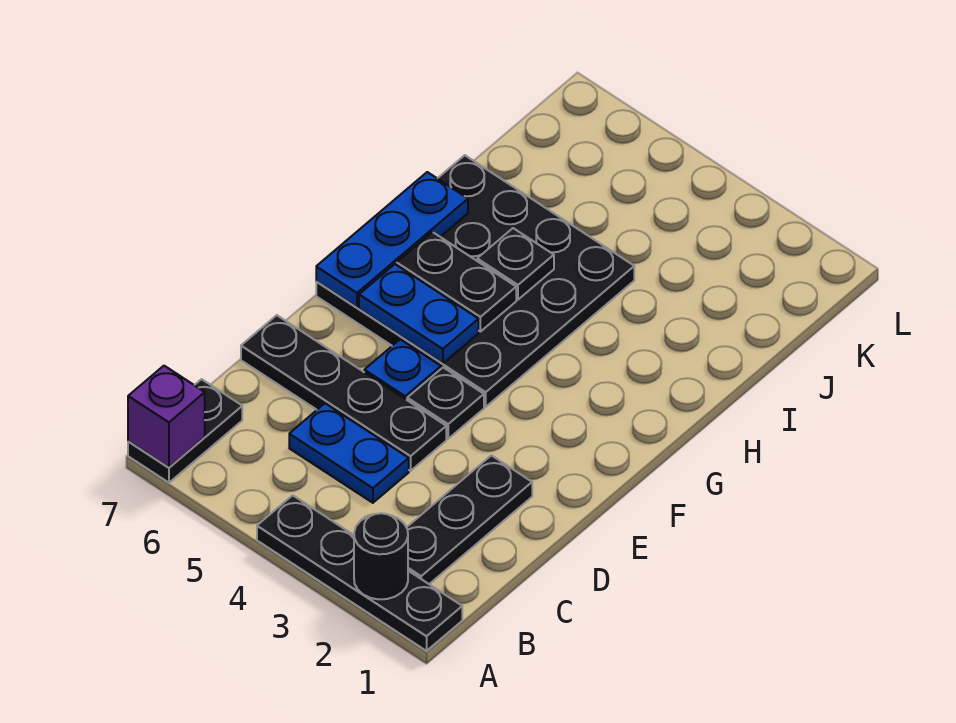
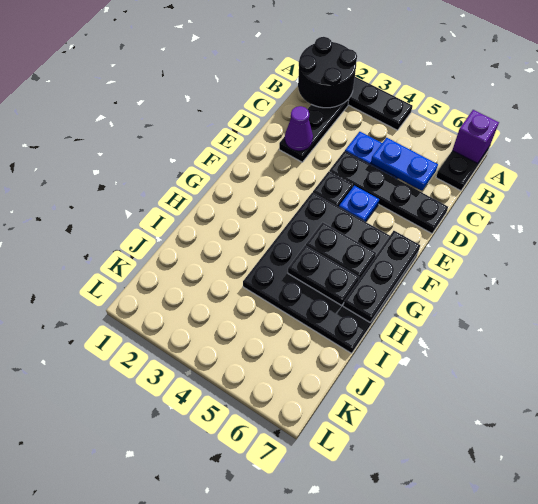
black round brick A2 level 2 -> black round brick A1:B2 level 2
none -> purple cone D2 level 2
blue plate F5:F6 level 2 -> blue plate C5:C6 level 2
blue plate F7:H7 level 2 -> black plate F7:H7 level 2
black plate H5 level 2 -> black plate H5:H6 level 2

